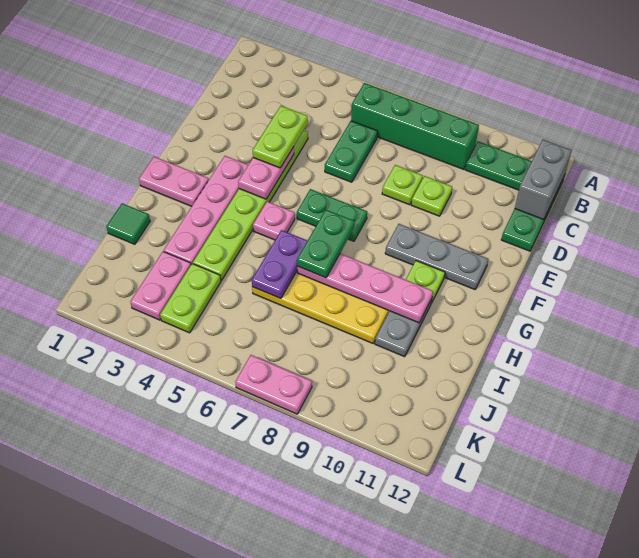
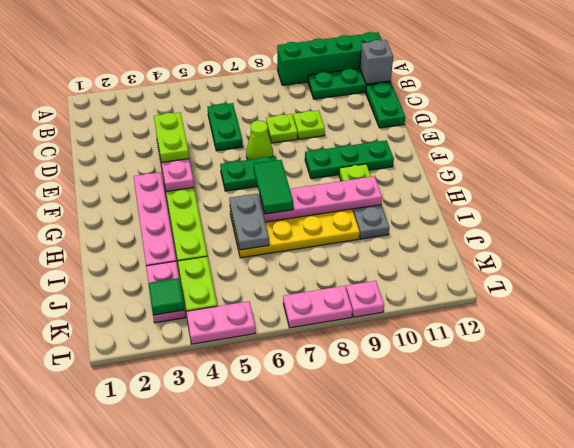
green brick B6:B9 level 1 -> green brick A9:A12 level 1
grey brick B12:C12 level 2 -> grey brick B12 level 2
none -> lime cone E7 level 1
grey plate F9:F11 level 1 -> green plate F9:F11 level 1
pink plate G1:G2 level 1 -> pink plate L4:L5 level 1
pink plate G5 level 1 -> pink plate L9 level 1
green plate G7:H7 level 3 -> green tile G7:H7 level 3
purple plate H6:I6 level 2 -> grey plate H6:I6 level 2
green tile I1 level 1 -> green tile K3 level 2

